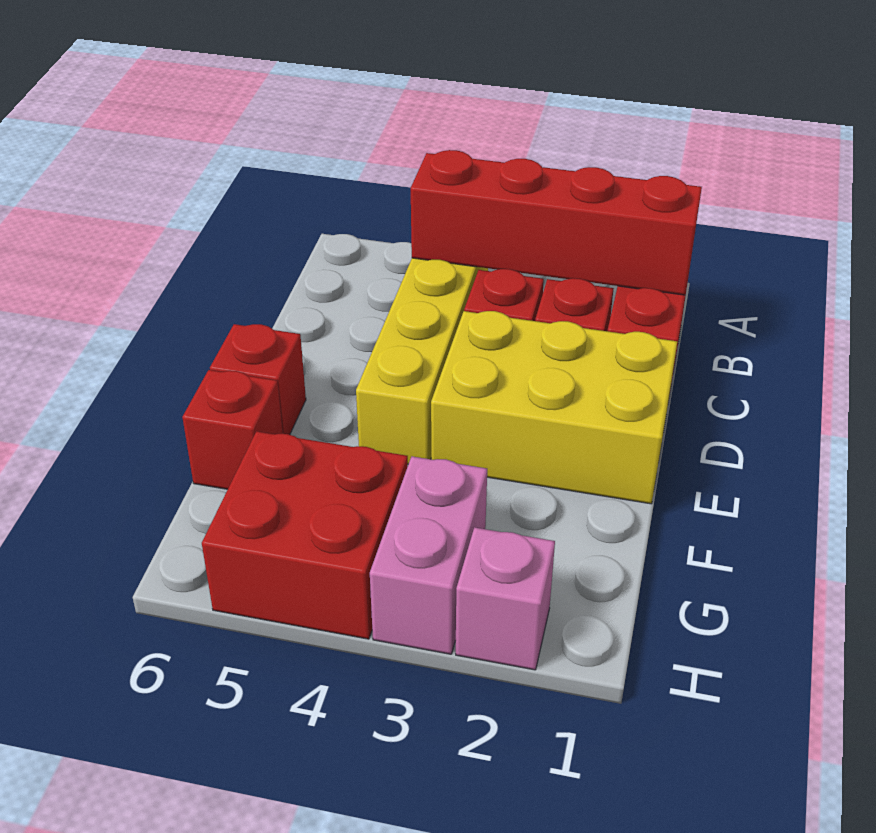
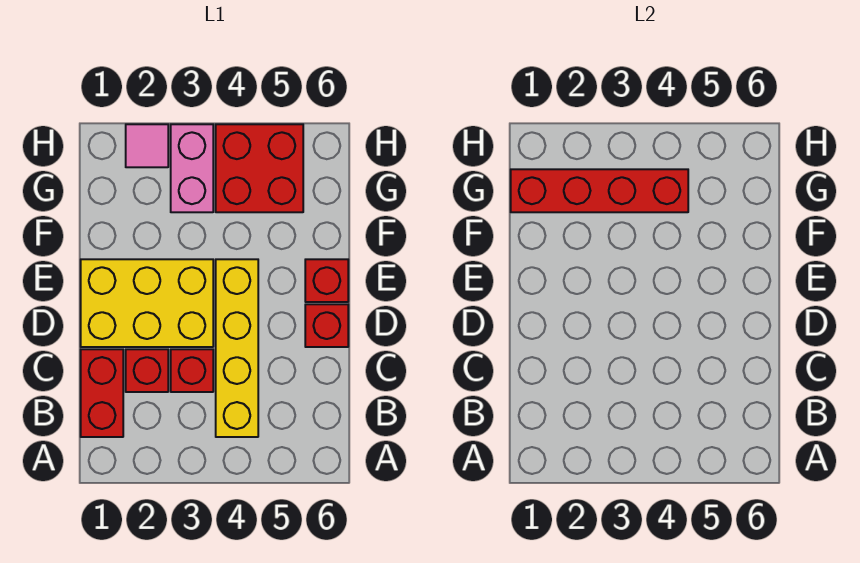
red brick B1:B4 level 2 -> red brick G1:G4 level 2
red brick F6 level 1 -> red brick D6 level 1
pink brick H2 level 1 -> pink tile H2 level 1

